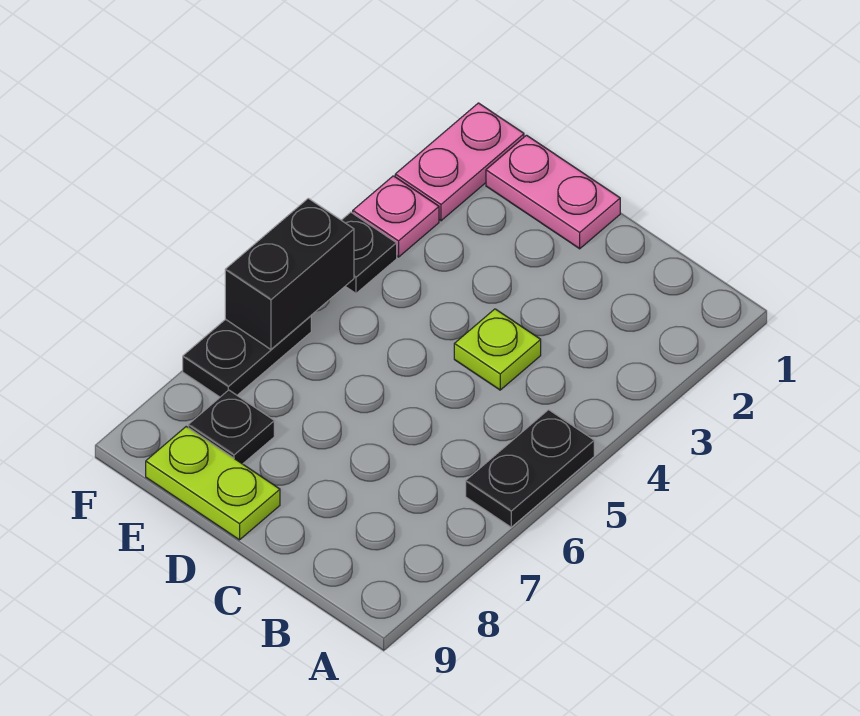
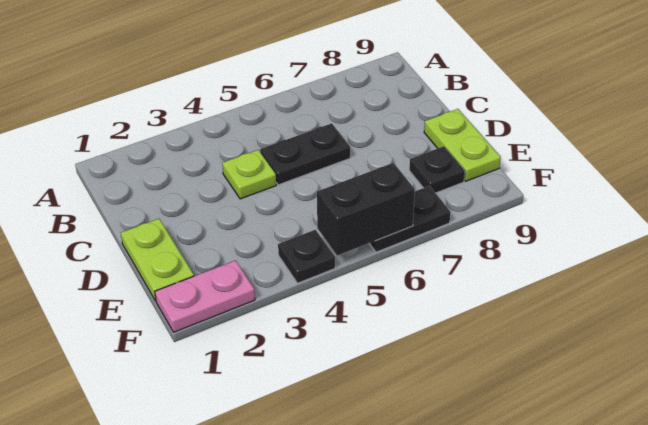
black plate A5:A6 level 1 -> black plate C5:C6 level 1
pink plate D1:E1 level 1 -> lime plate D1:E1 level 1
pink plate F3 level 1 -> none

